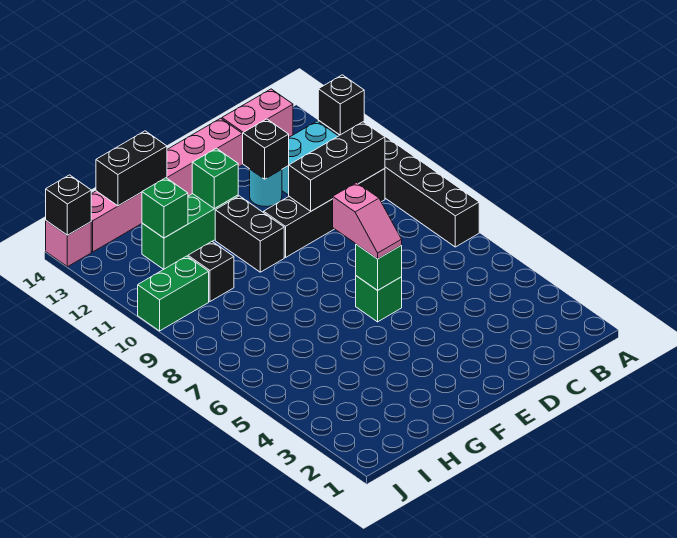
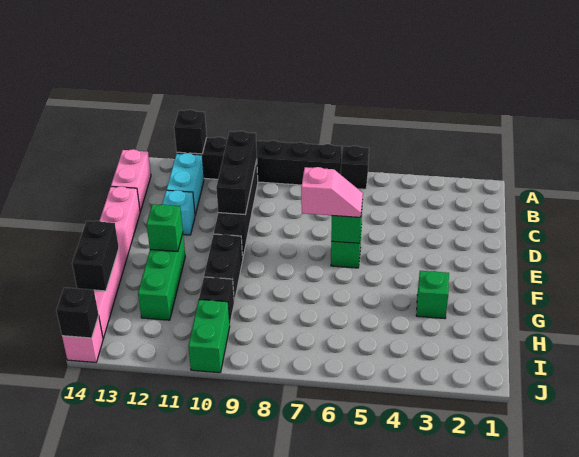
cyan round brick D12 level 1 -> cyan brick D12 level 1
black brick D12 level 2 -> black brick A6 level 1
black brick F10:F11 level 1 -> black brick F10:G10 level 1
green brick H12 level 2 -> green brick G3 level 1

